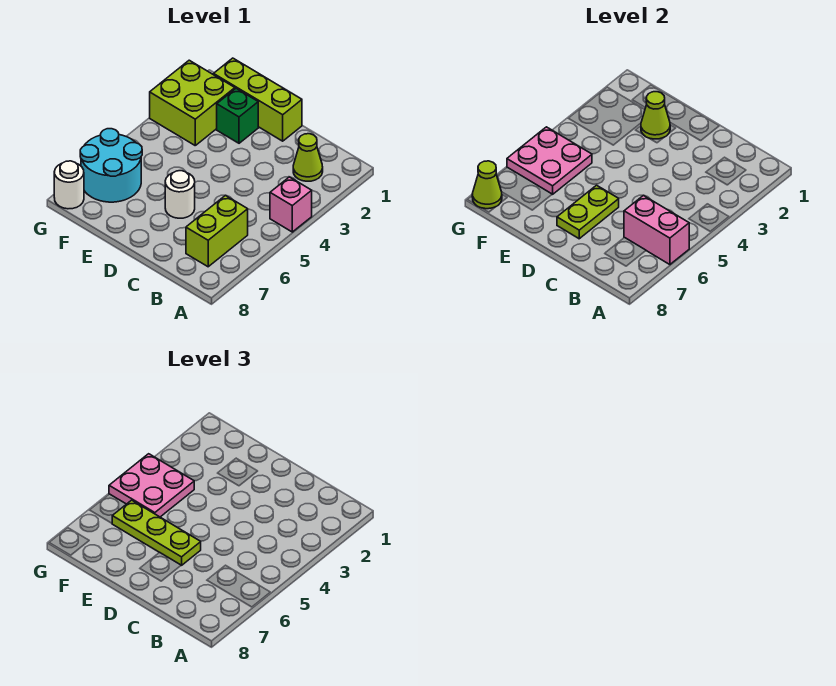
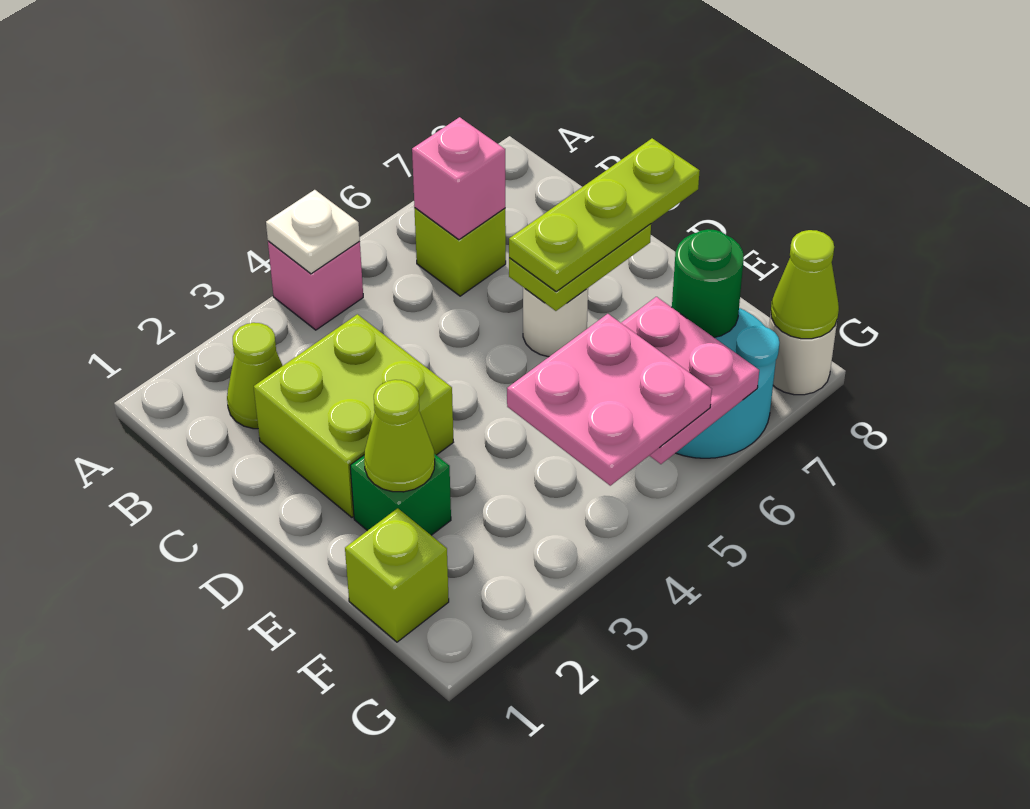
none -> white plate A4 level 2
pink brick A6:B6 level 2 -> pink brick B6 level 2
lime brick B6:B7 level 1 -> lime brick B6 level 1
lime brick D1:F1 level 1 -> lime brick F1 level 1
lime plate D6:F6 level 3 -> lime plate D6:D8 level 3
lime brick F2:G3 level 1 -> lime brick C2:D3 level 1
none -> green round brick F7 level 2

